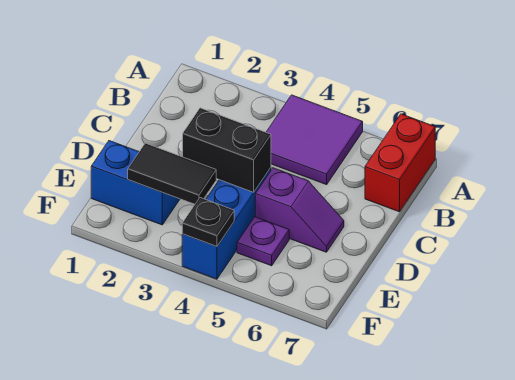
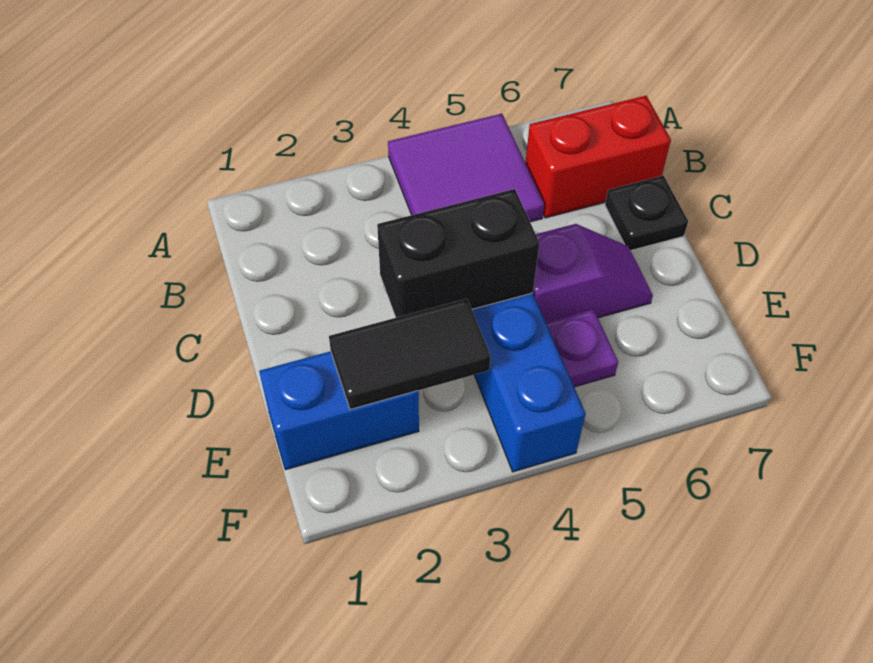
red brick A7:B7 level 1 -> red brick B6:B7 level 1
black plate F4 level 2 -> black plate C7 level 1

